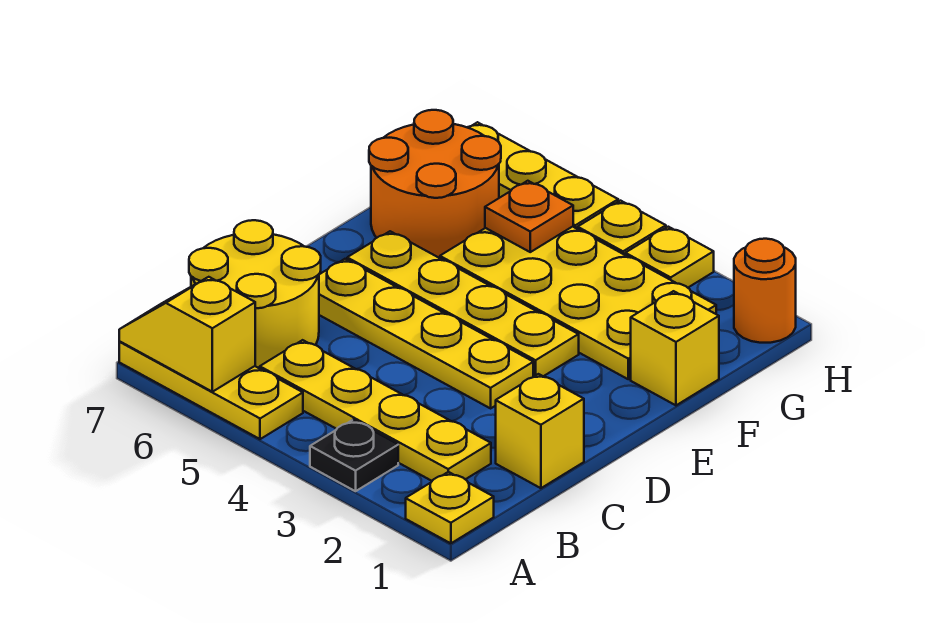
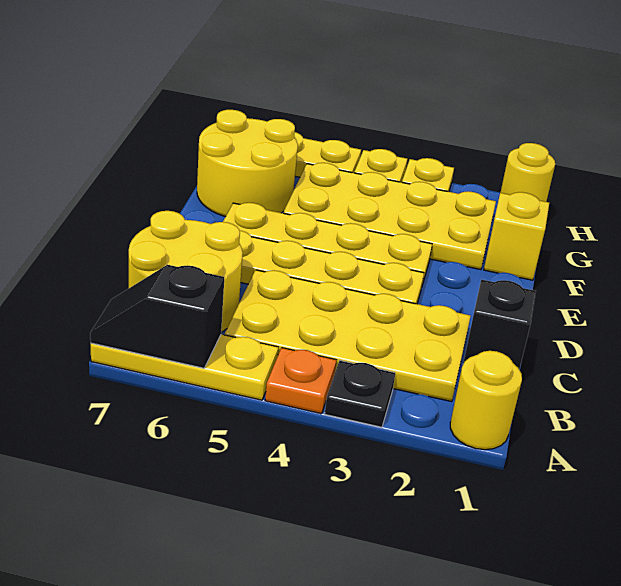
yellow plate A1 level 1 -> yellow round brick A1 level 1
yellow slope A6:A7 level 2 top 6 -> black slope A6:A7 level 2 top 6
yellow plate B2:B5 level 1 -> yellow plate B2:C5 level 1
yellow brick C1 level 1 -> black brick C1 level 1
orange round brick F6:G7 level 1 -> yellow round brick F6:G7 level 1
orange plate G5 level 2 -> orange plate A4 level 1
orange round brick H1 level 1 -> yellow round brick H1 level 1

